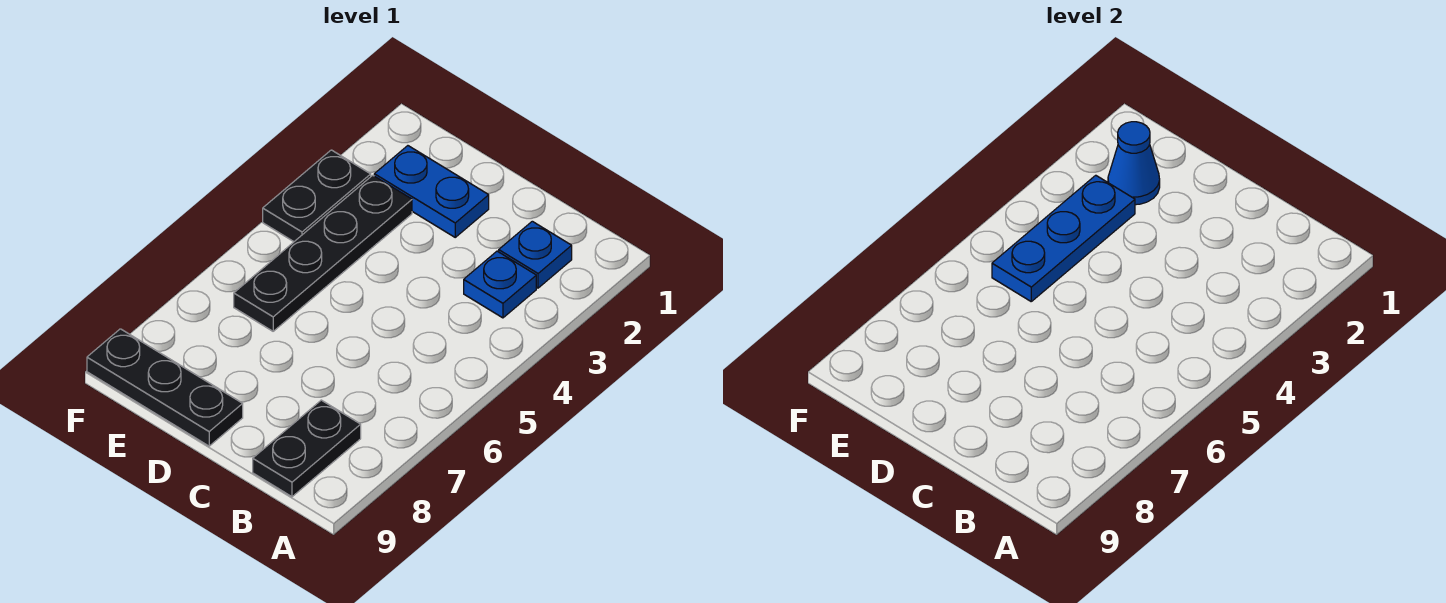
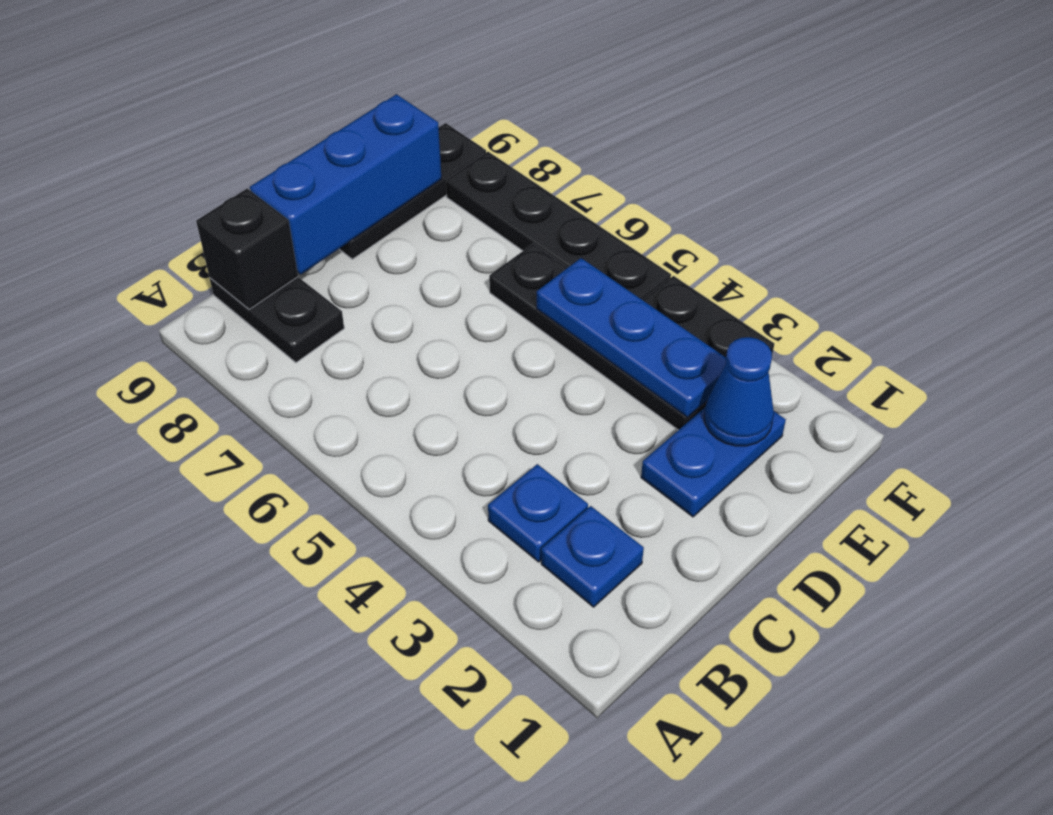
none -> black brick B9 level 2
none -> blue brick C9:E9 level 2
none -> black plate F5:F8 level 1

